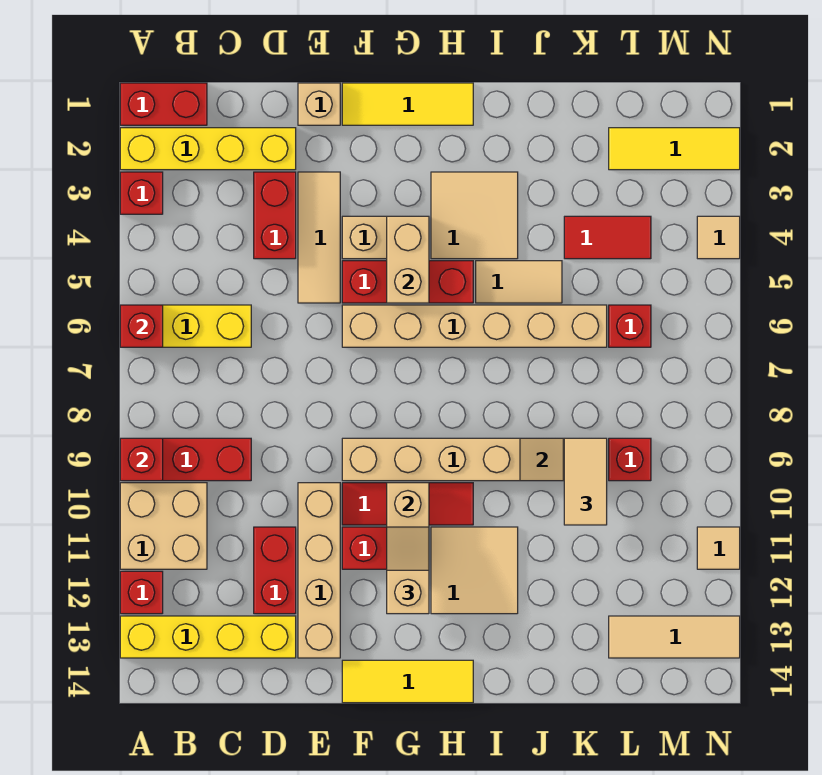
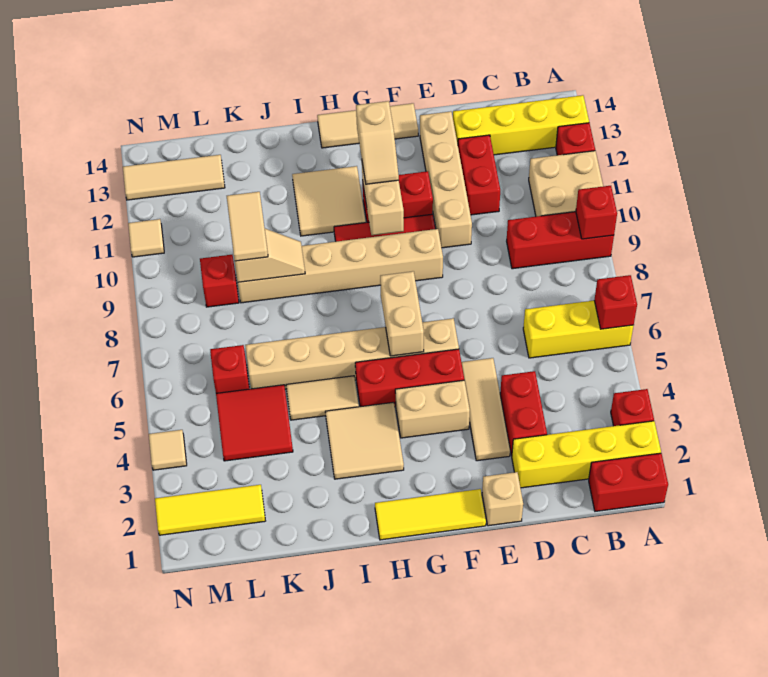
yellow tile F14:H14 level 1 -> tan tile F14:H14 level 1
tan brick G4:G5 level 2 -> tan brick G6:G7 level 2
red tile K4:L4 level 1 -> red tile K4:L5 level 1

